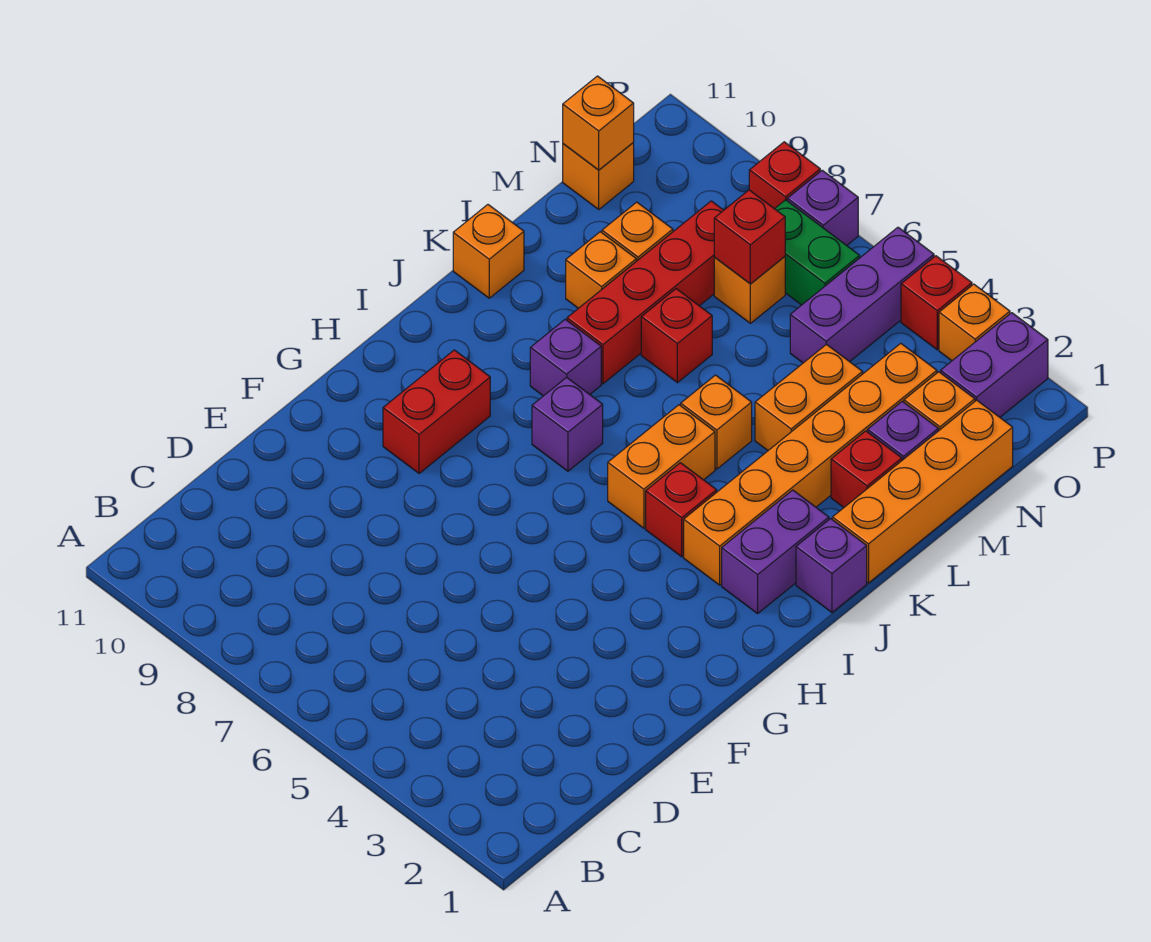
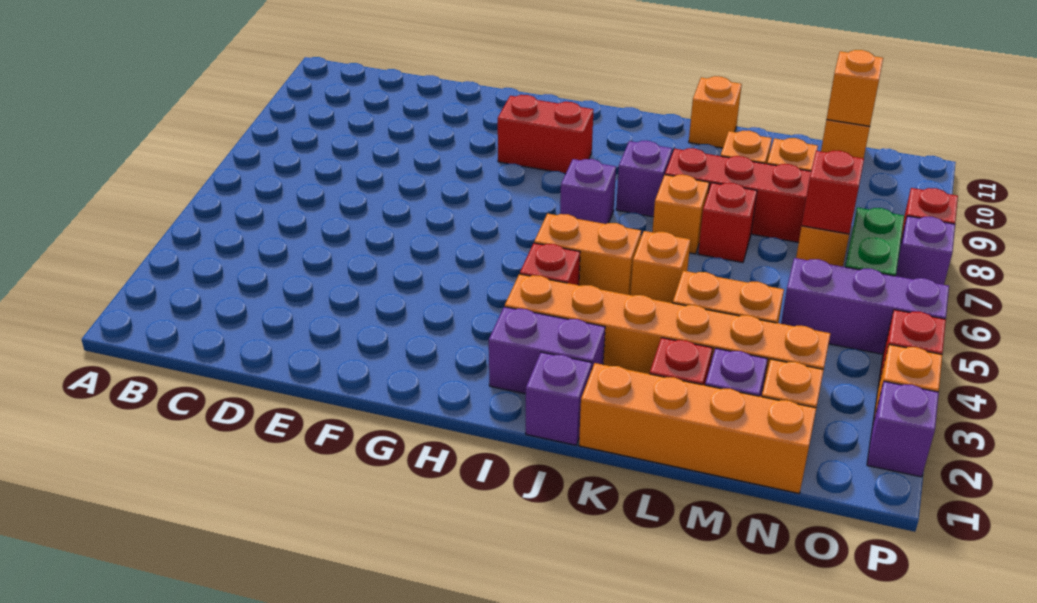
none -> orange brick K7 level 1
purple brick O2:P2 level 1 -> purple brick P2 level 1

